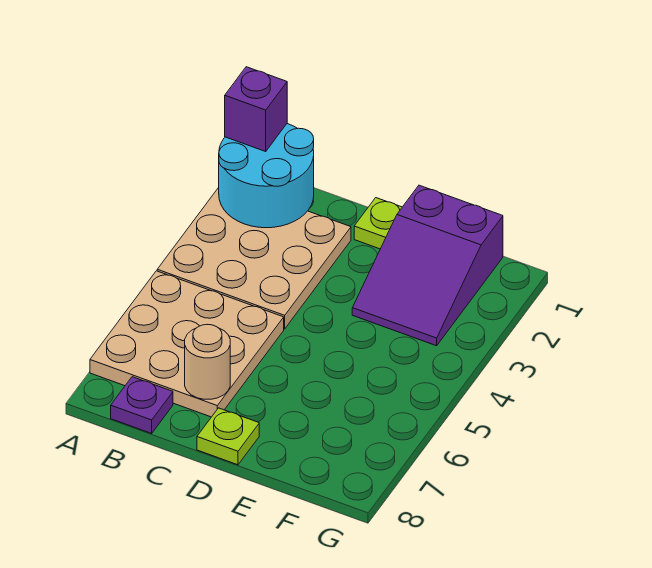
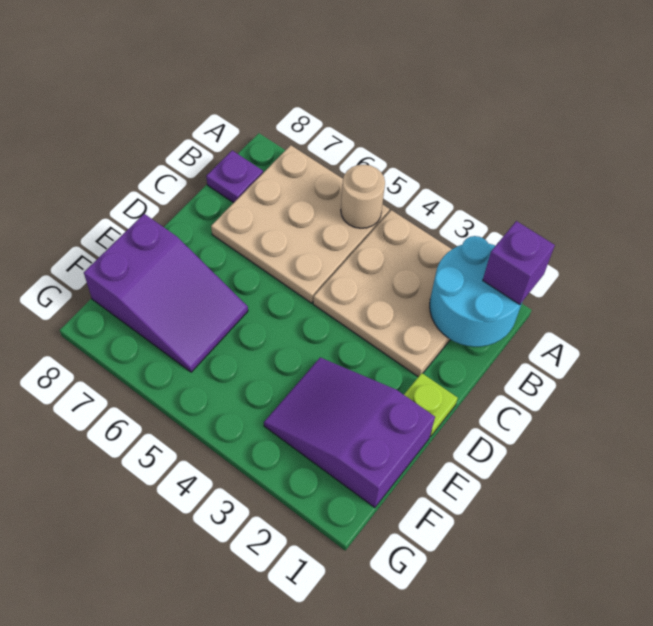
tan round brick C7 level 2 -> tan round brick A5 level 2
lime plate D8 level 1 -> none
none -> purple slope E6:F8 level 1 top 8

